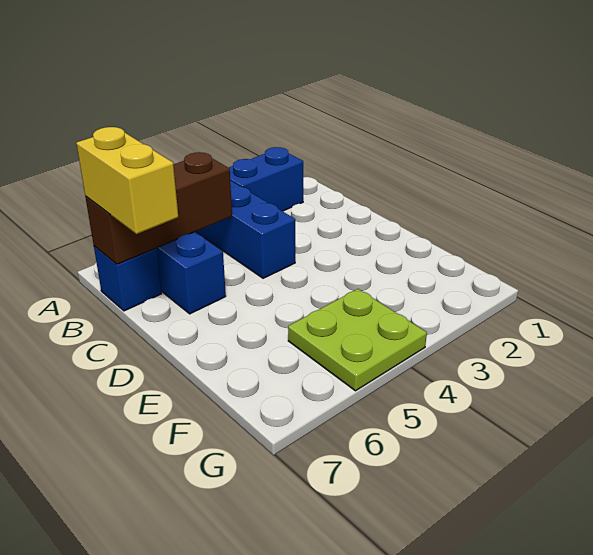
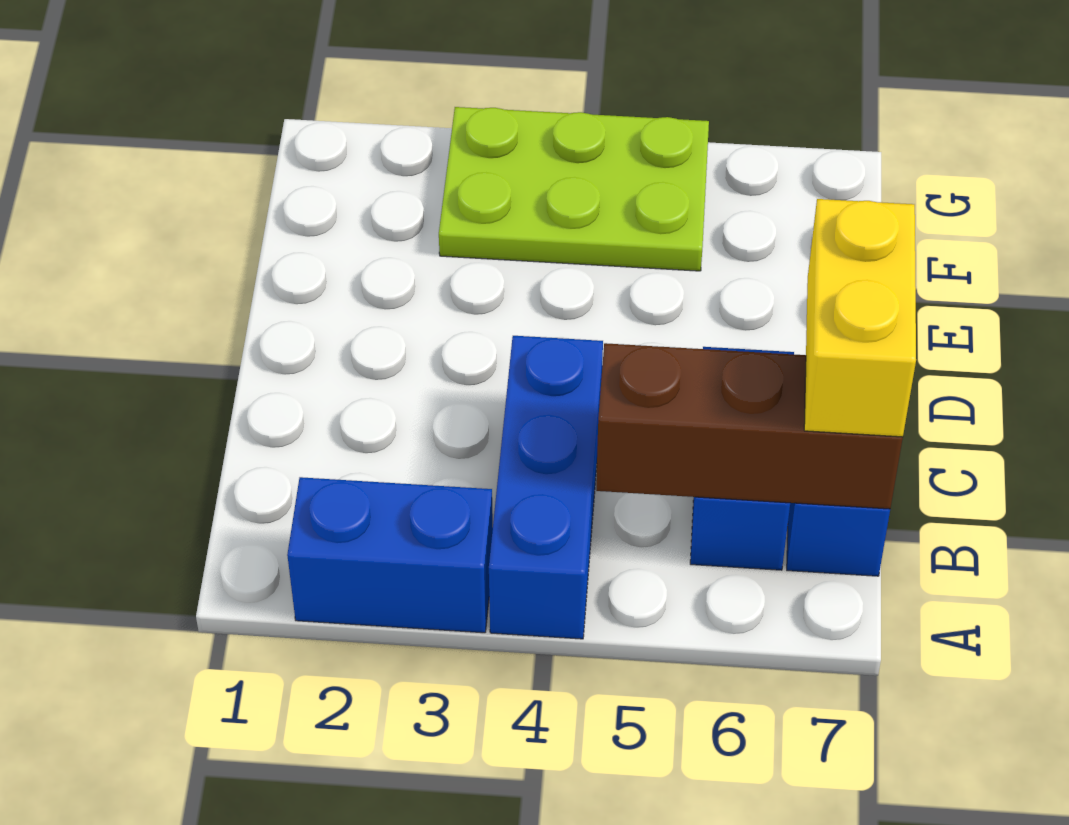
lime plate F4:G5 level 1 -> lime plate F3:G5 level 1

